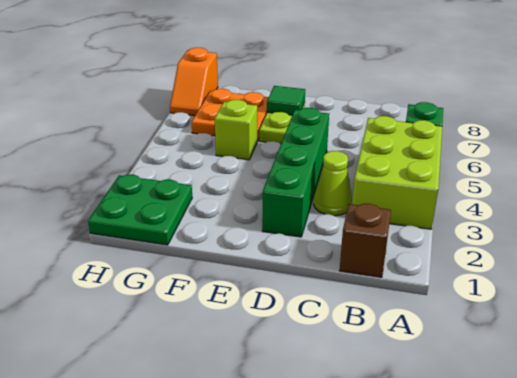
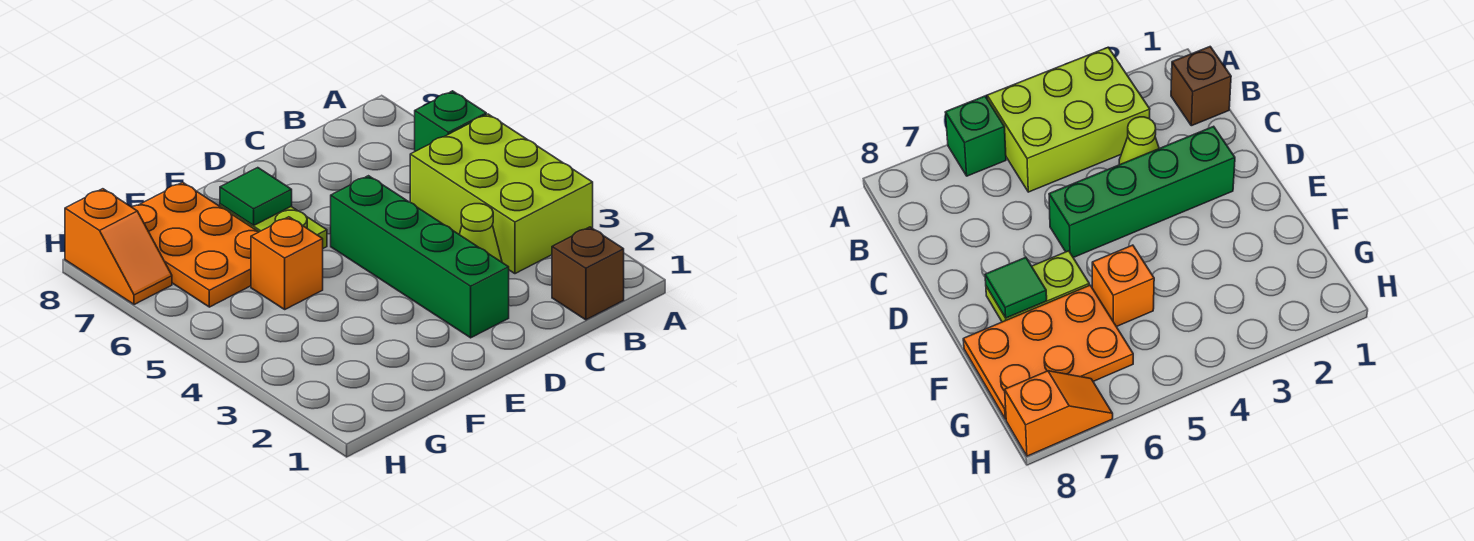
lime brick F5 level 1 -> orange brick F5 level 1
orange plate F6:G7 level 1 -> orange plate F6:G8 level 1
green plate G1:H2 level 1 -> none

